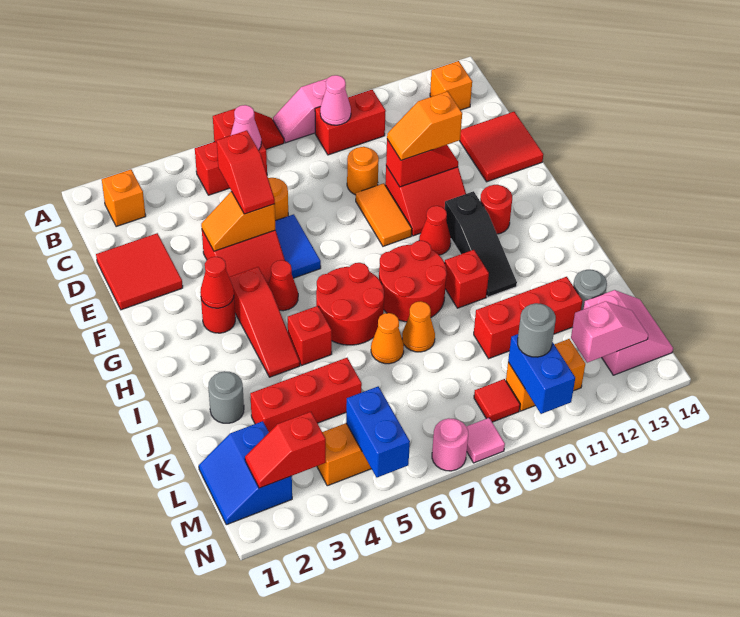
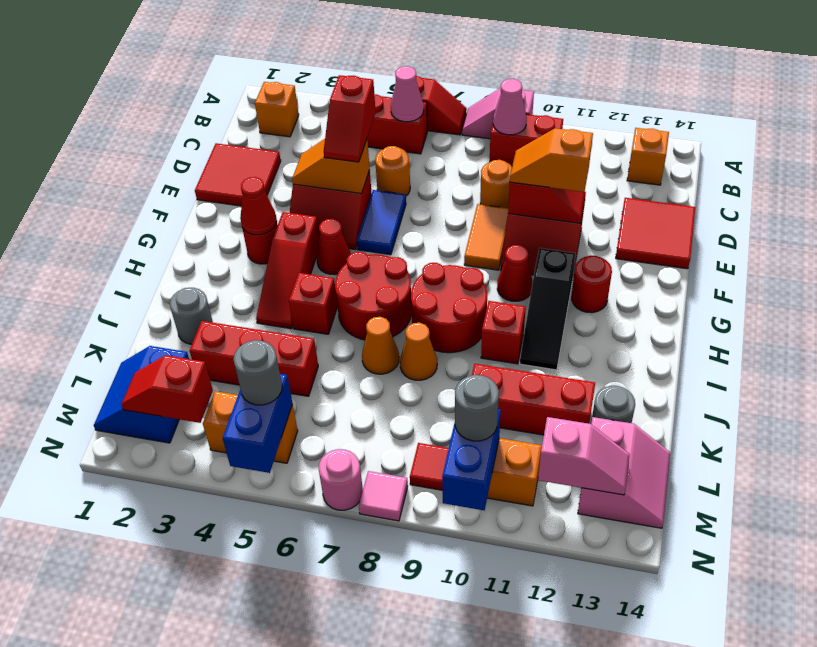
none -> grey round brick M5 level 3

